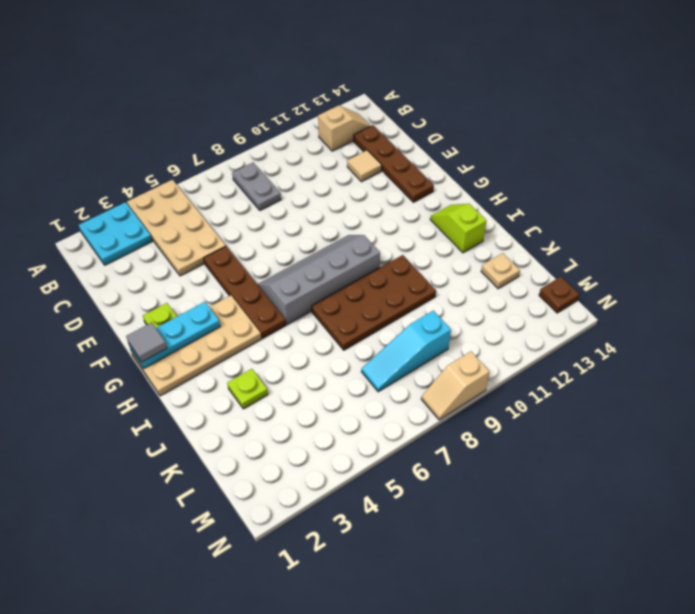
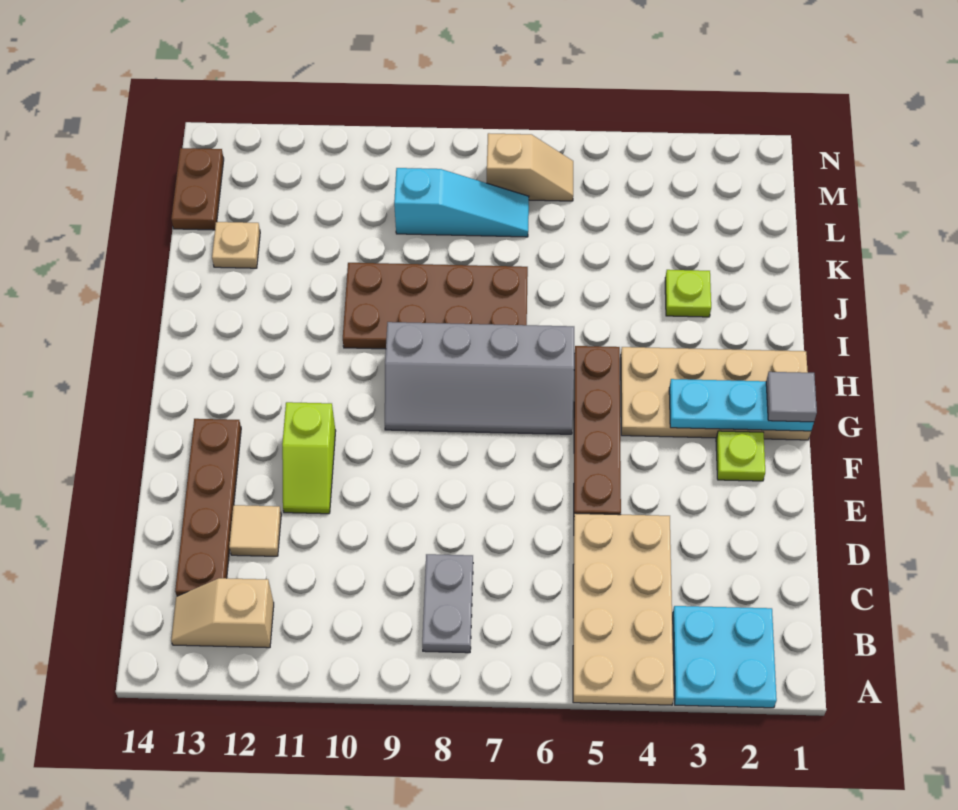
lime slope H13:I13 level 1 top I -> lime slope E11:F11 level 1 top F
brown plate M14 level 1 -> brown plate L14:M14 level 1
tan slope N8:N9 level 1 top 9 -> tan slope M6:M7 level 1 top 7

